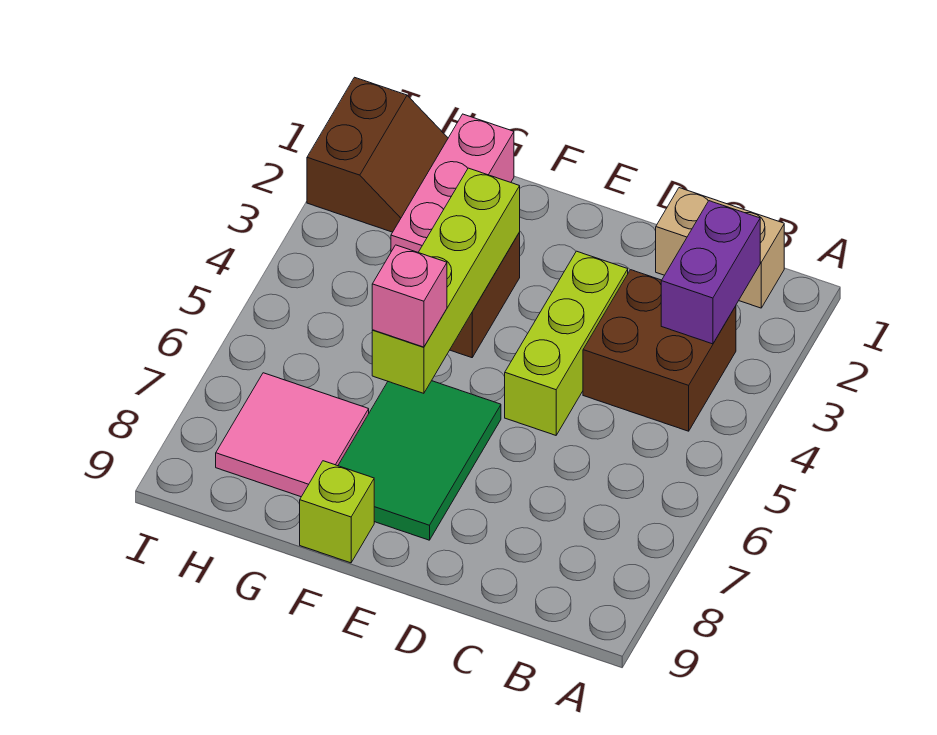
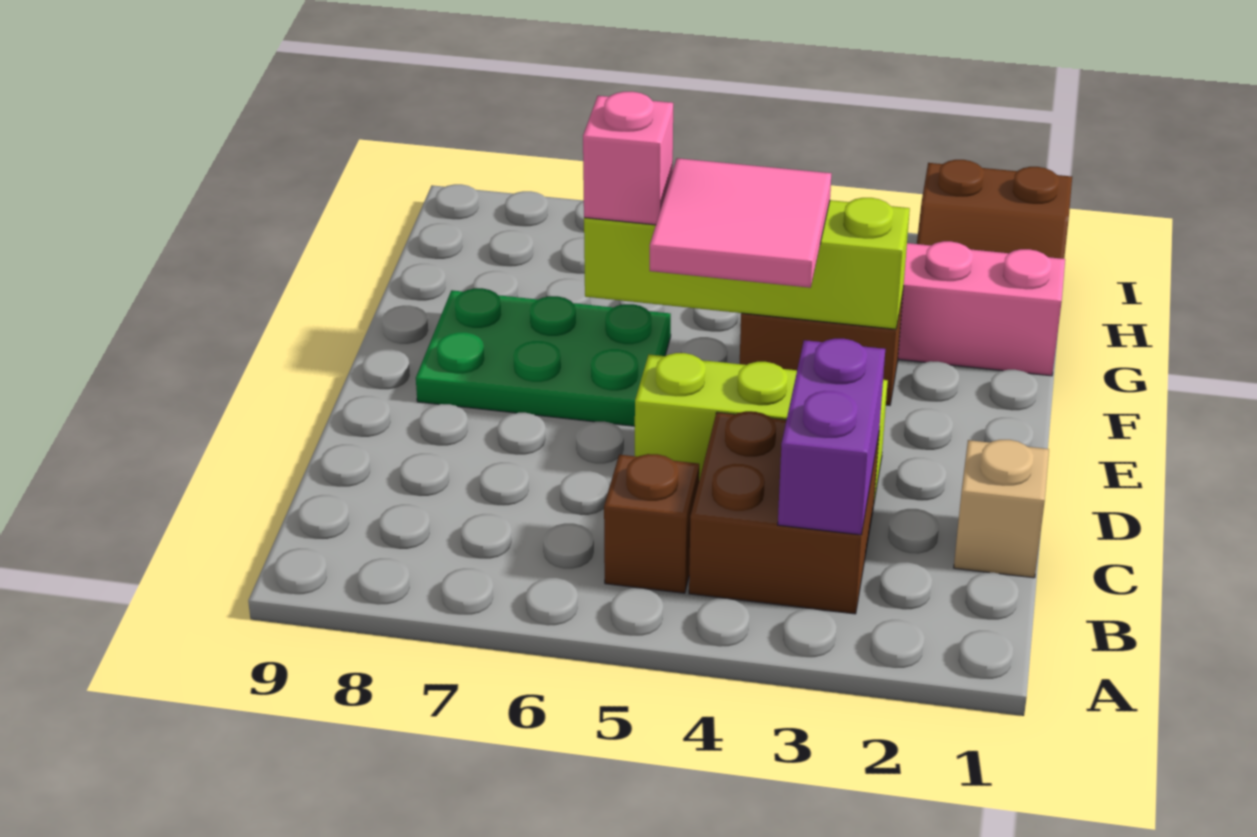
tan brick B1:C1 level 1 -> tan brick C1 level 1
purple brick B2:B3 level 2 -> purple brick B3:C3 level 2
none -> brown brick B5 level 1
green tile E6:F8 level 1 -> green plate E6:F8 level 1
lime brick F9 level 1 -> none
pink tile G7:H8 level 1 -> pink tile E4:F5 level 3

